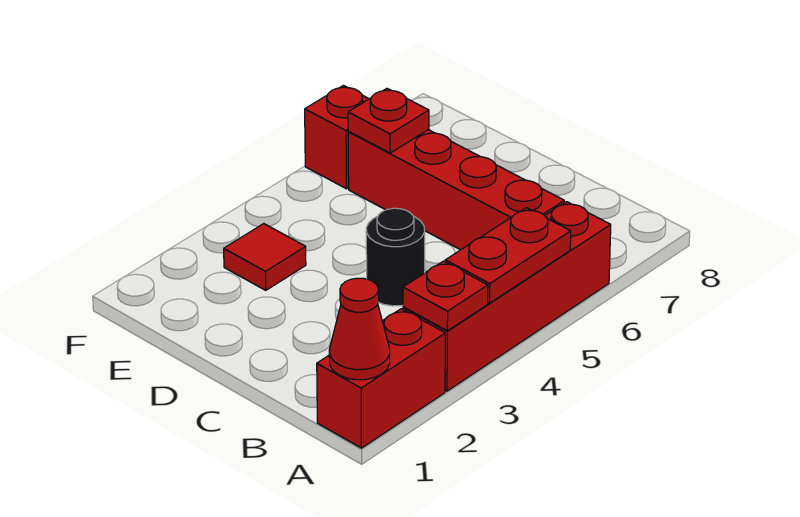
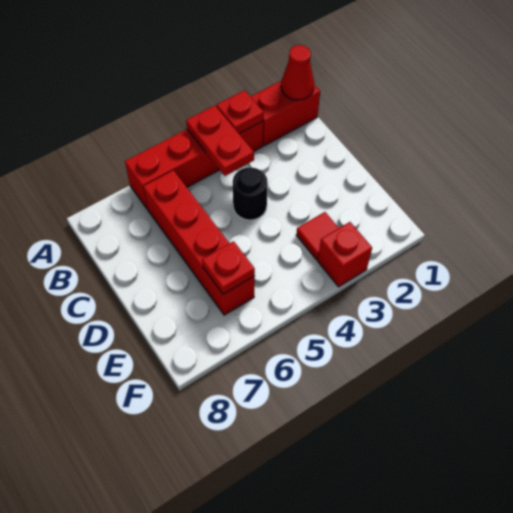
red plate A4:A5 level 2 -> red plate A4:B4 level 2
red brick F6 level 1 -> red brick F3 level 1

